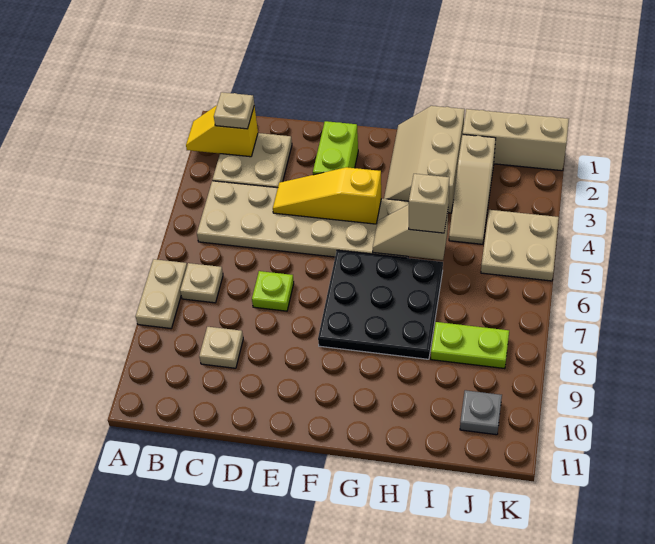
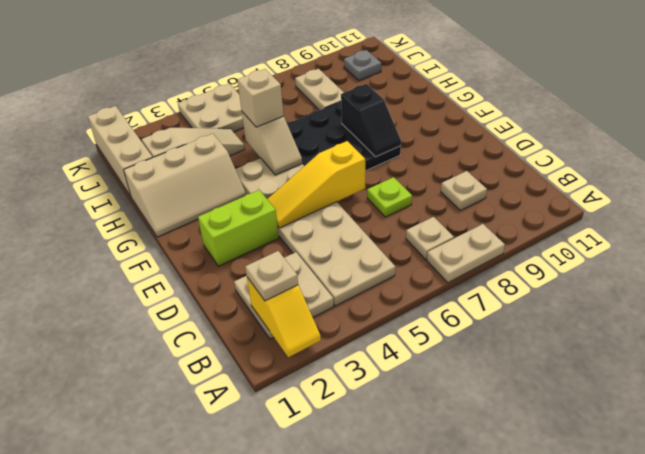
yellow slope D4:F4 level 2 top F -> yellow slope E4:E6 level 2 top 6
none -> black slope F8:G8 level 2 top G
lime plate I8:J8 level 1 -> tan plate I8:J8 level 1

